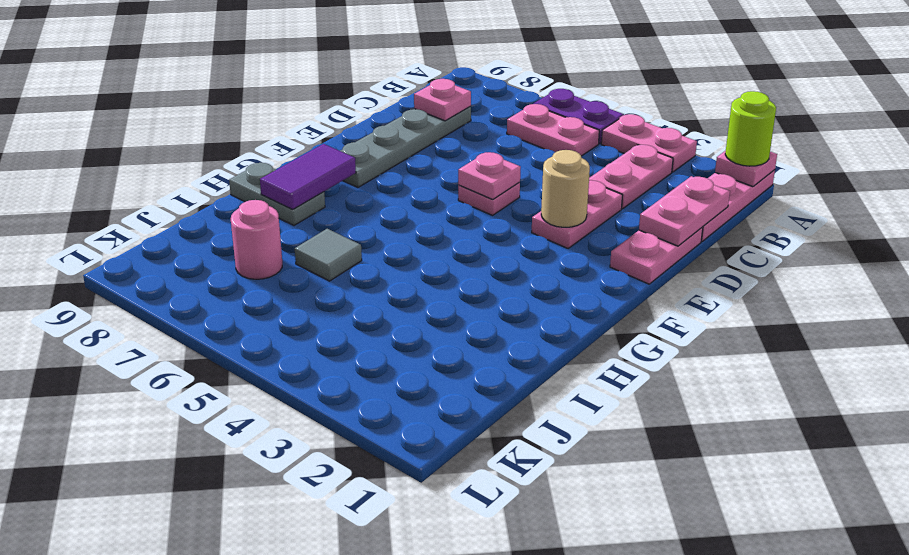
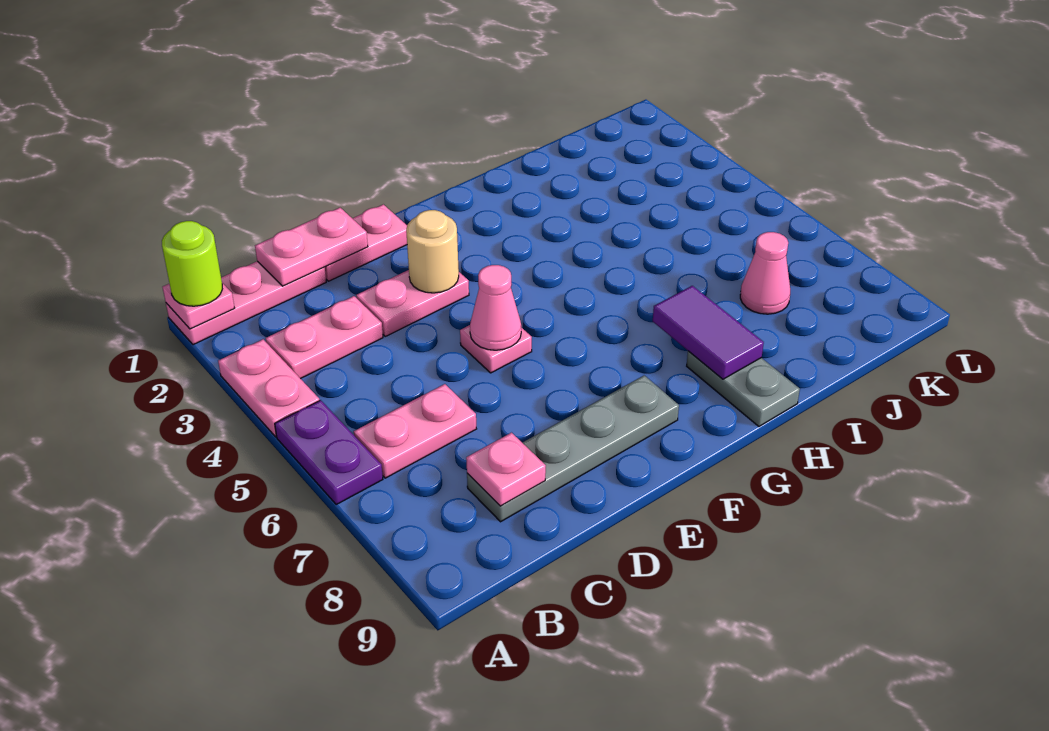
pink plate B5:B6 level 1 -> pink plate B6:C6 level 1
pink plate E5 level 2 -> pink cone E5 level 2
purple tile G8:H8 level 2 -> purple tile H7:H8 level 2
grey tile I6 level 1 -> none
pink round brick J7 level 1 -> pink cone J7 level 1

